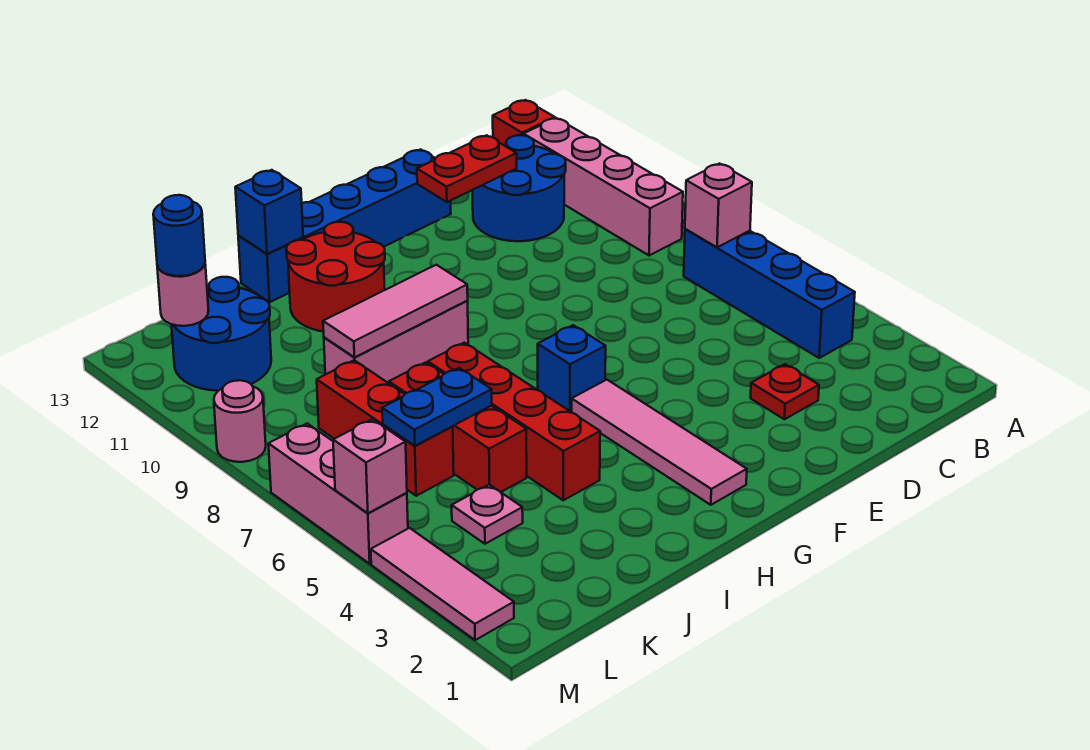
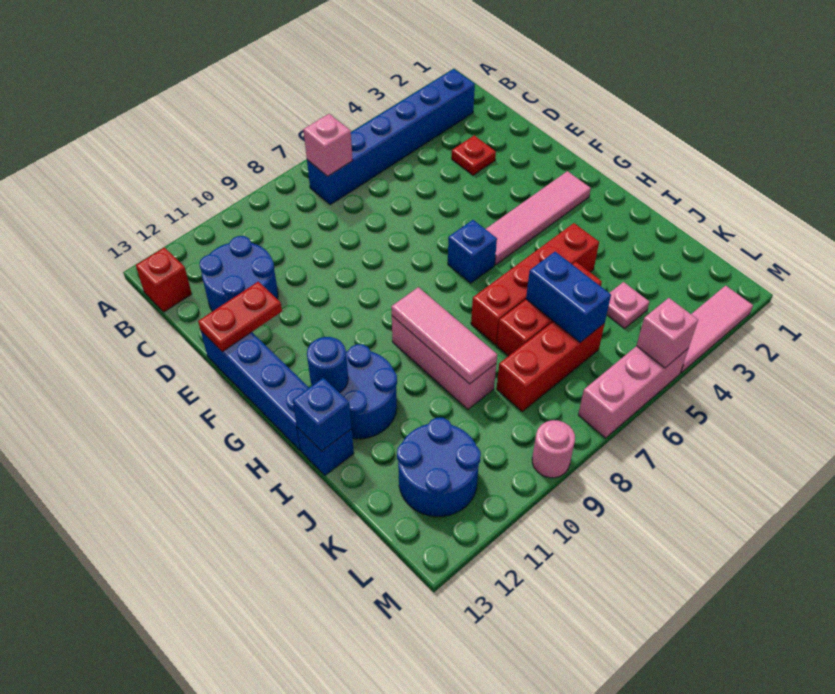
blue brick B4:B7 level 1 -> blue brick B2:B7 level 1
pink brick B9:B12 level 1 -> none
red plate D12:E12 level 2 -> red plate E12:E13 level 2
red round brick H11:I12 level 1 -> blue round brick H11:I12 level 1
blue plate J6:K6 level 2 -> blue brick J6:K6 level 2
pink round brick L12 level 2 -> none
blue round brick L12 level 3 -> blue round brick H12 level 2

